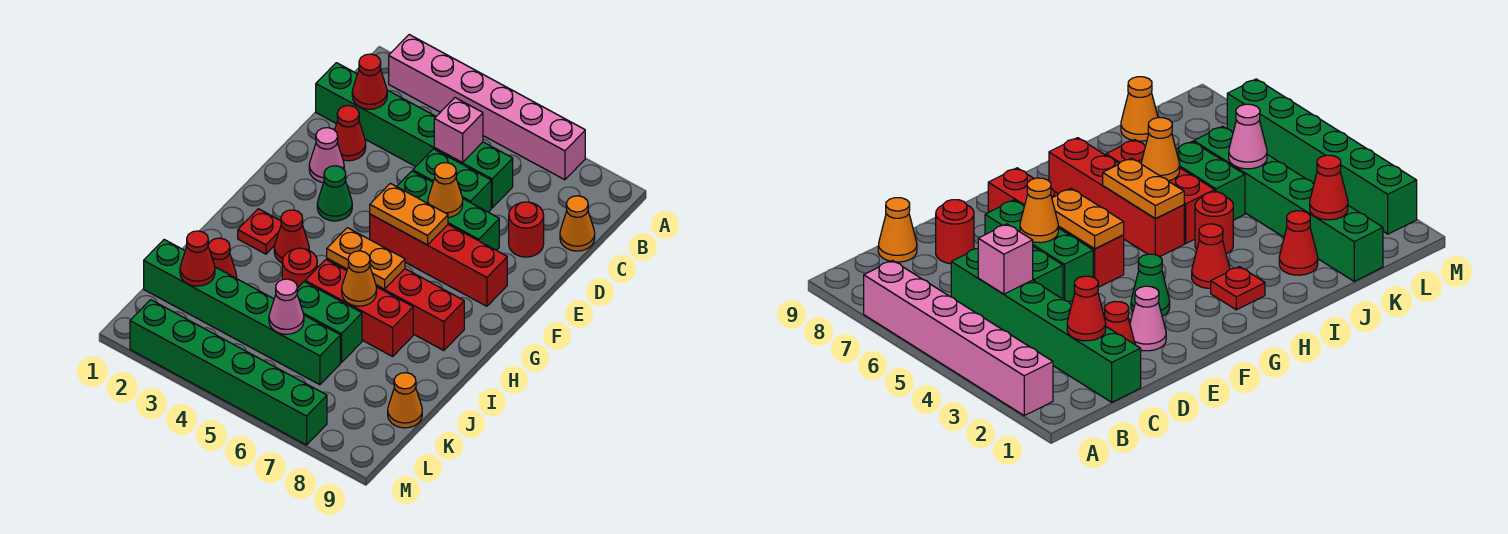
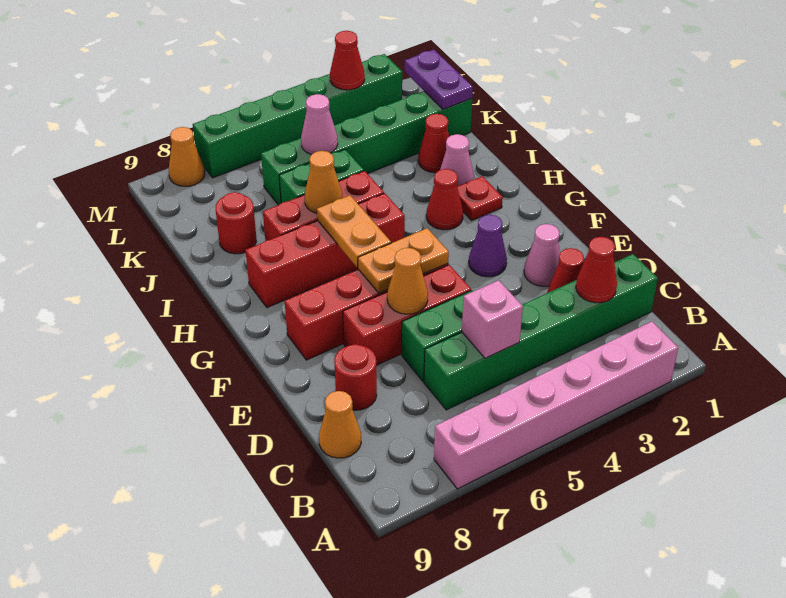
green brick E5:E7 level 1 -> red brick E5:E7 level 1
green cone F3 level 1 -> purple cone F3 level 1
orange plate H5:H6 level 2 -> orange plate G6:H6 level 2
none -> pink cone I2 level 1
red round brick I4 level 1 -> red round brick J8 level 1
none -> purple plate K1:L1 level 2
red cone K2 level 2 -> red cone M3 level 2
orange cone K9 level 1 -> orange cone M8 level 1

